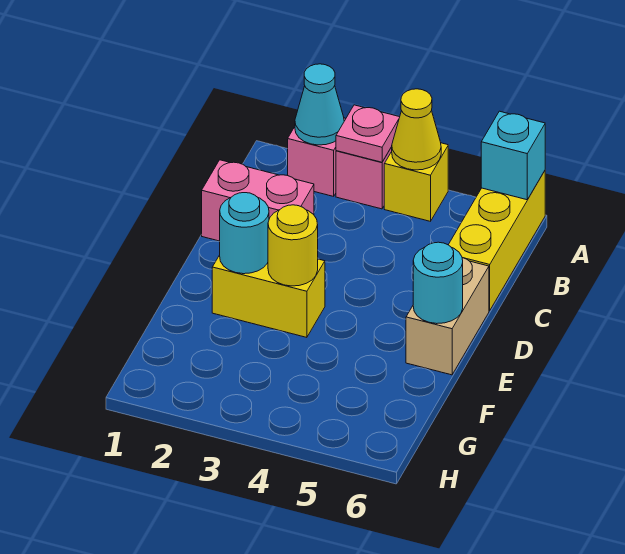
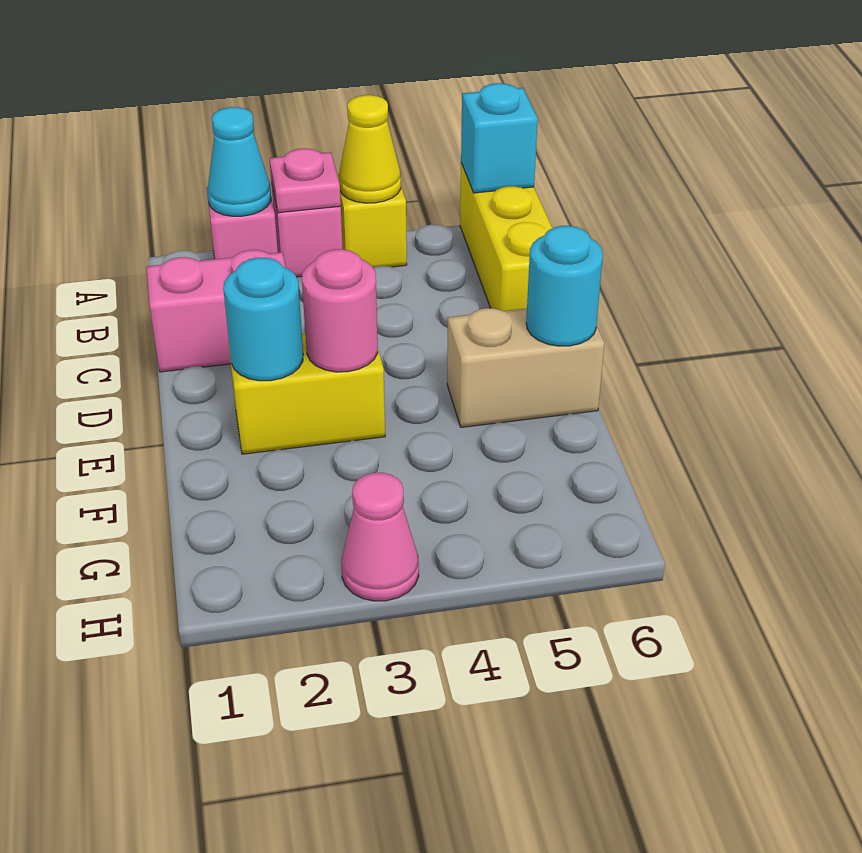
tan brick D6:E6 level 1 -> tan brick E5:E6 level 1
yellow round brick E3 level 2 -> pink round brick E3 level 2
none -> pink cone H3 level 1

